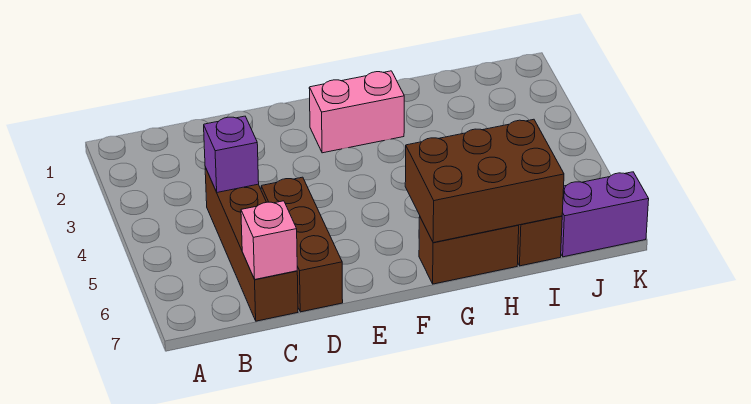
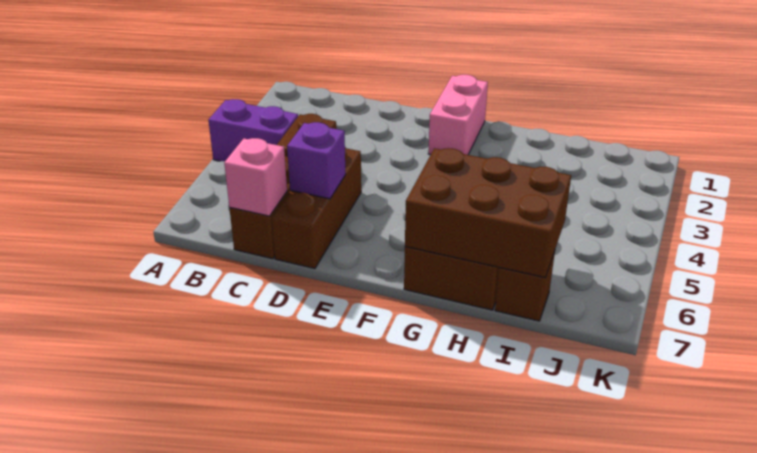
purple brick C4 level 2 -> purple brick D6 level 2
pink brick F2:G2 level 1 -> pink brick F1:F2 level 1
purple brick J7:K7 level 1 -> purple brick A4:B4 level 1

